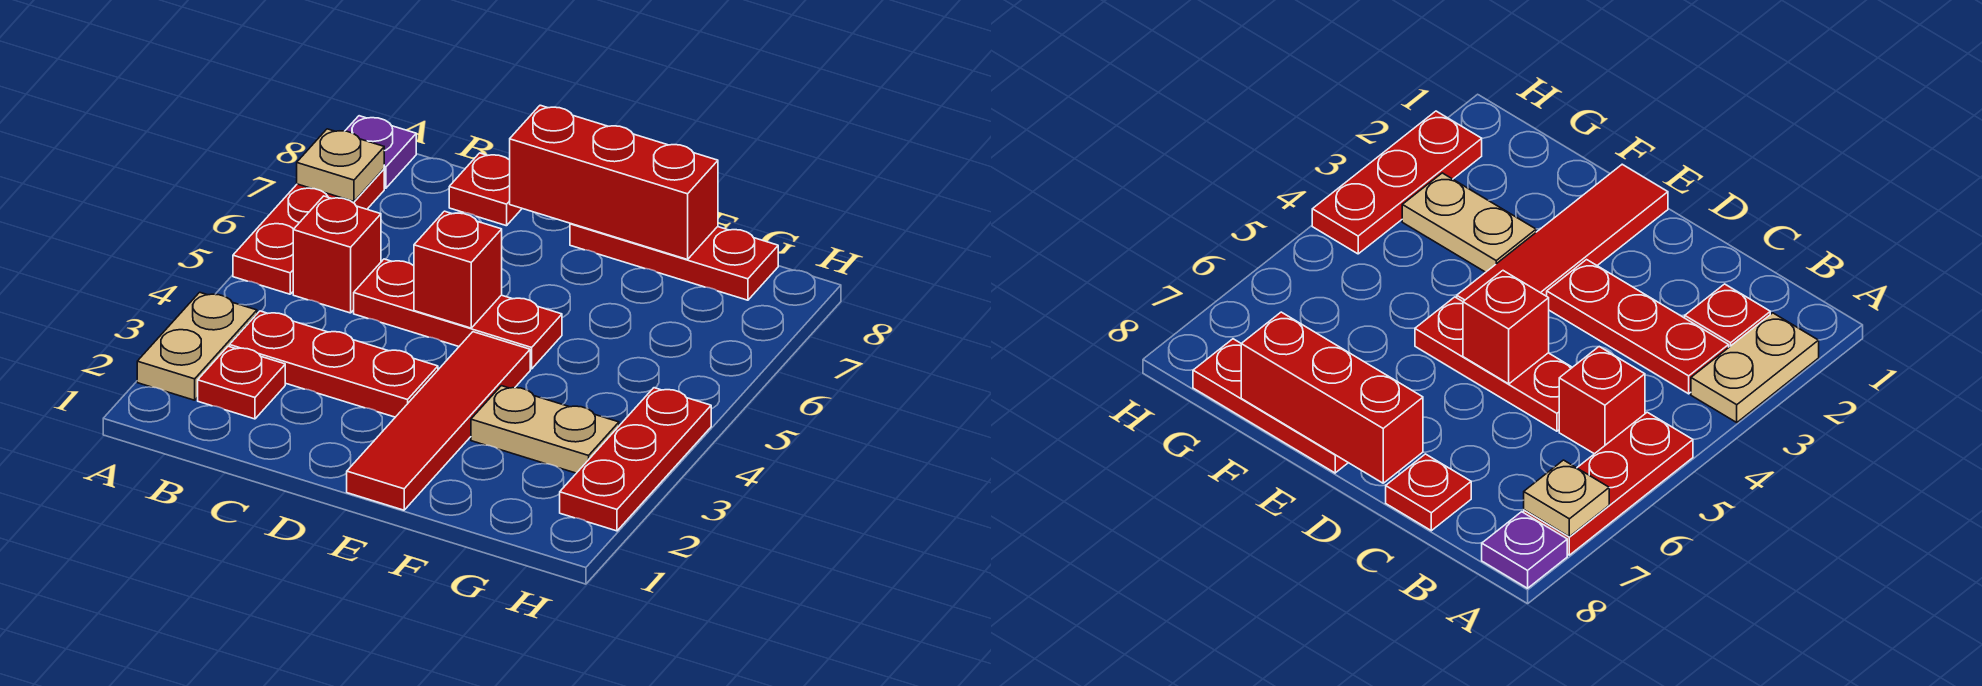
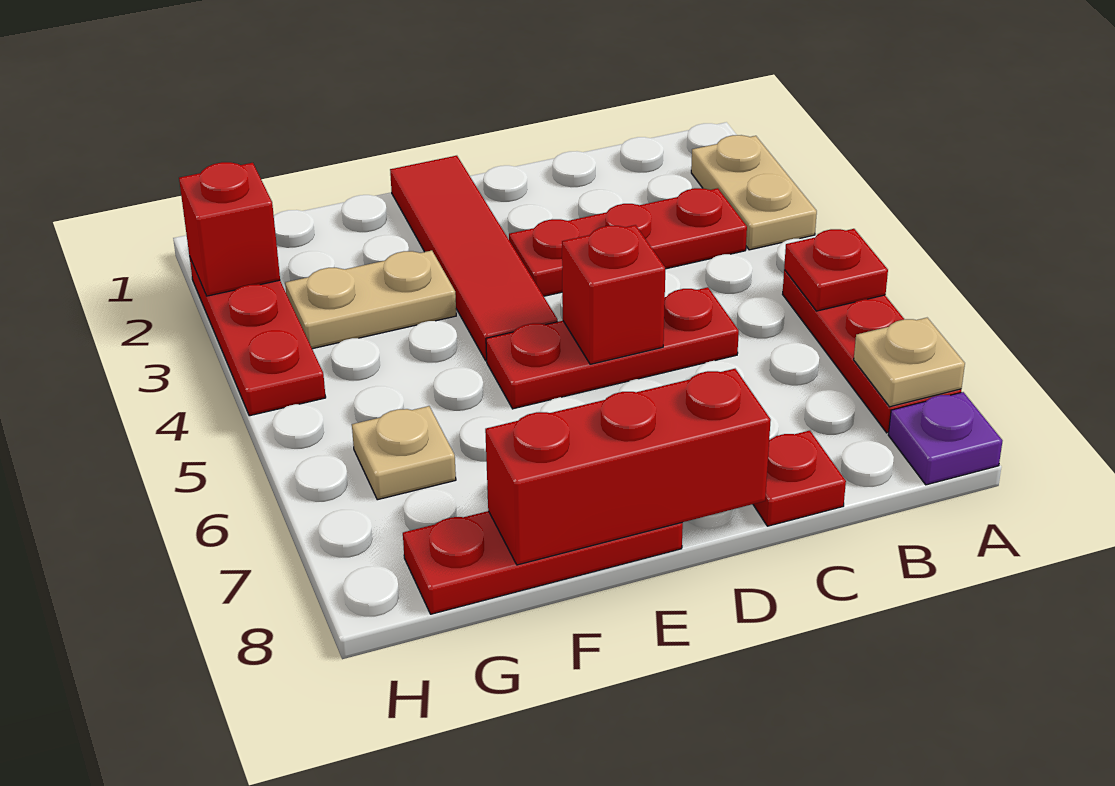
red plate B2 level 1 -> red plate A5 level 2
red brick B5 level 1 -> red brick H2 level 2
none -> tan plate G6 level 1

